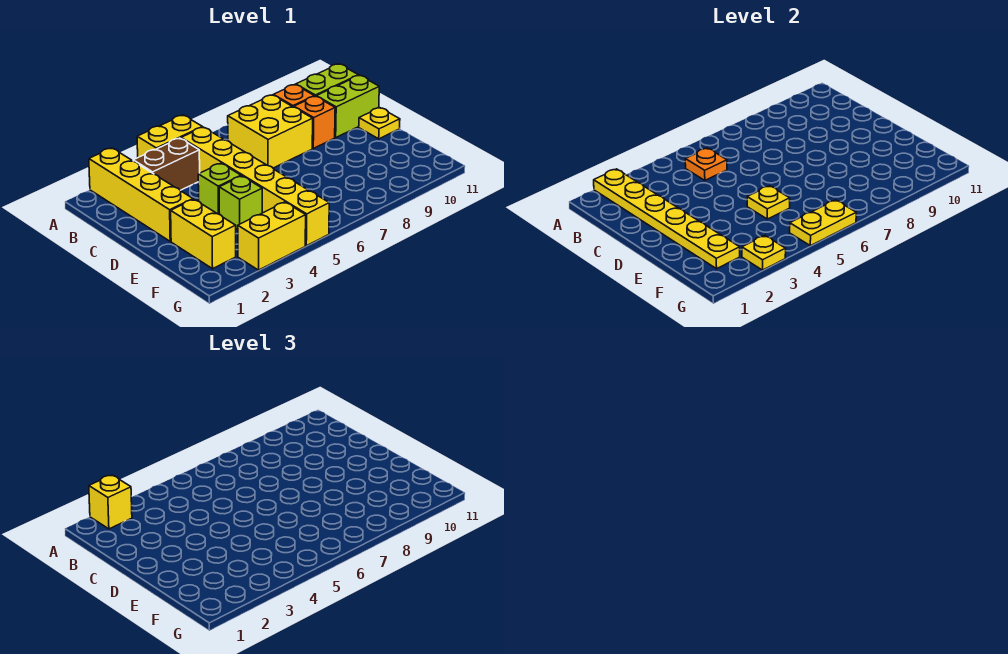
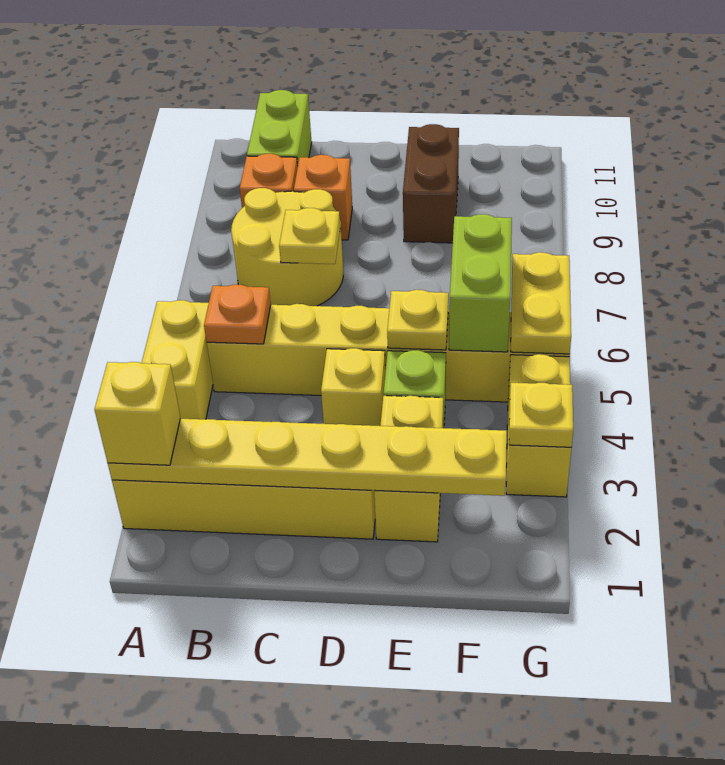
brown brick B3:B4 level 1 -> brown brick E9:E10 level 1
yellow brick B7:C8 level 1 -> yellow round brick B7:C8 level 1
lime brick C10:C11 level 1 -> lime brick F5:F6 level 2
lime brick D4 level 1 -> yellow brick D4 level 1
yellow plate D11 level 1 -> yellow plate C7 level 2
yellow brick E2:F2 level 1 -> yellow brick E2:E3 level 1

